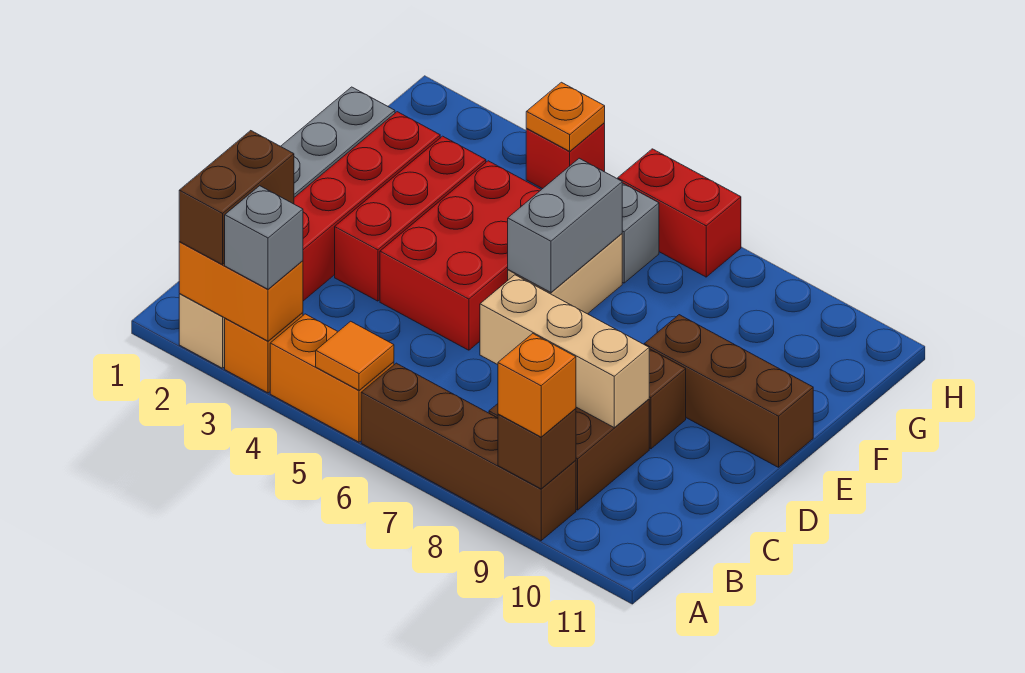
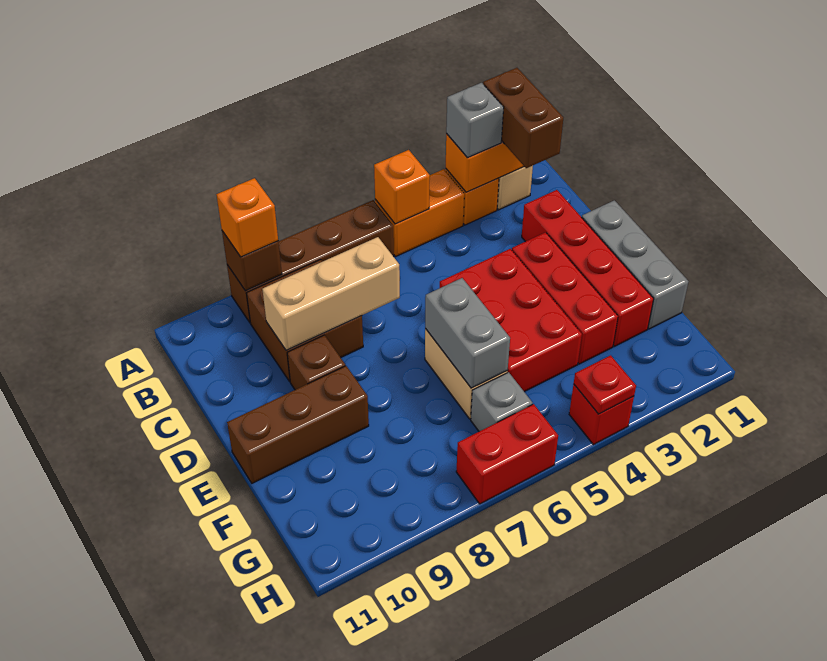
orange tile A5 level 2 -> orange brick A5 level 2
orange plate H4 level 2 -> red plate H4 level 2

